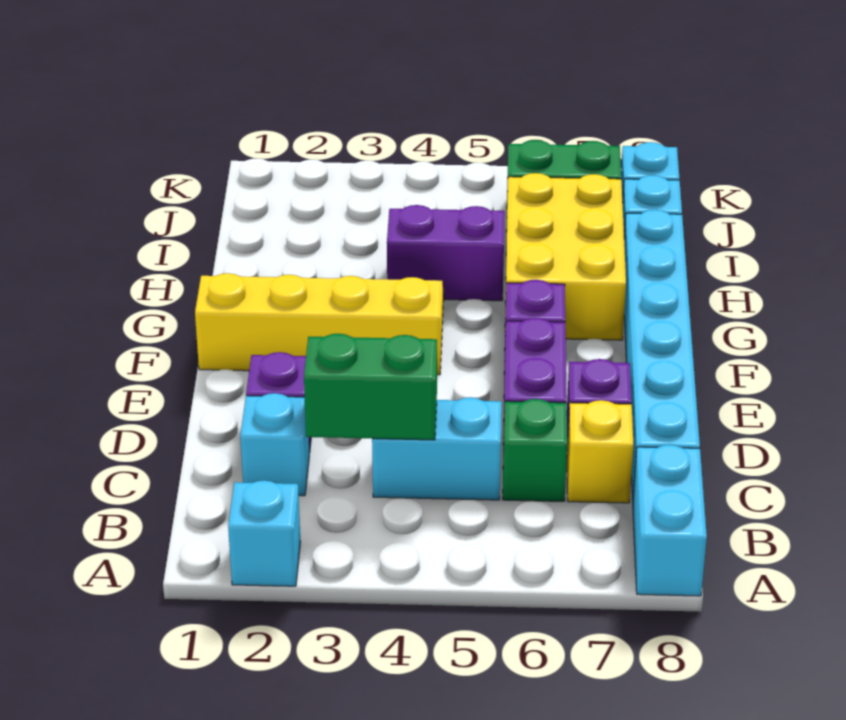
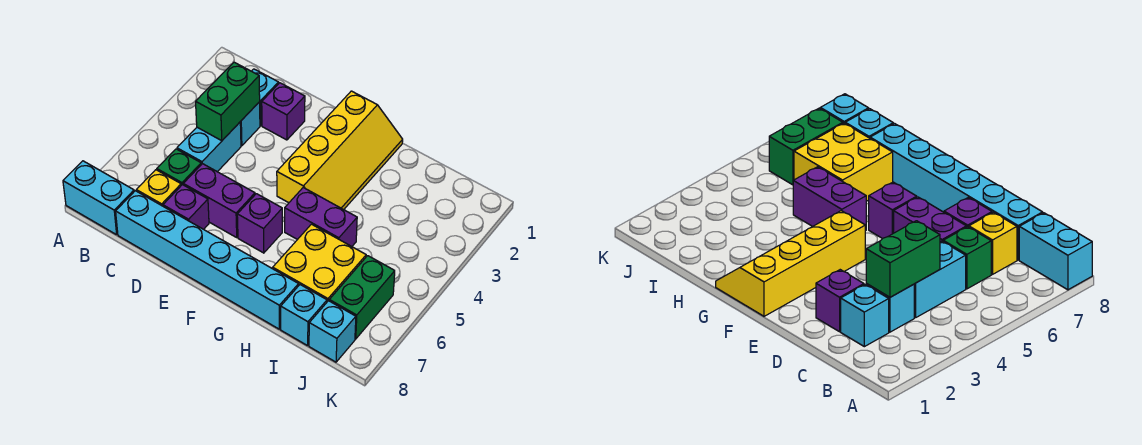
cyan brick A2 level 1 -> cyan brick C3 level 1
yellow brick G6:I7 level 1 -> yellow brick H6:I7 level 1
purple brick H4:H5 level 1 -> purple brick G5:H5 level 1

